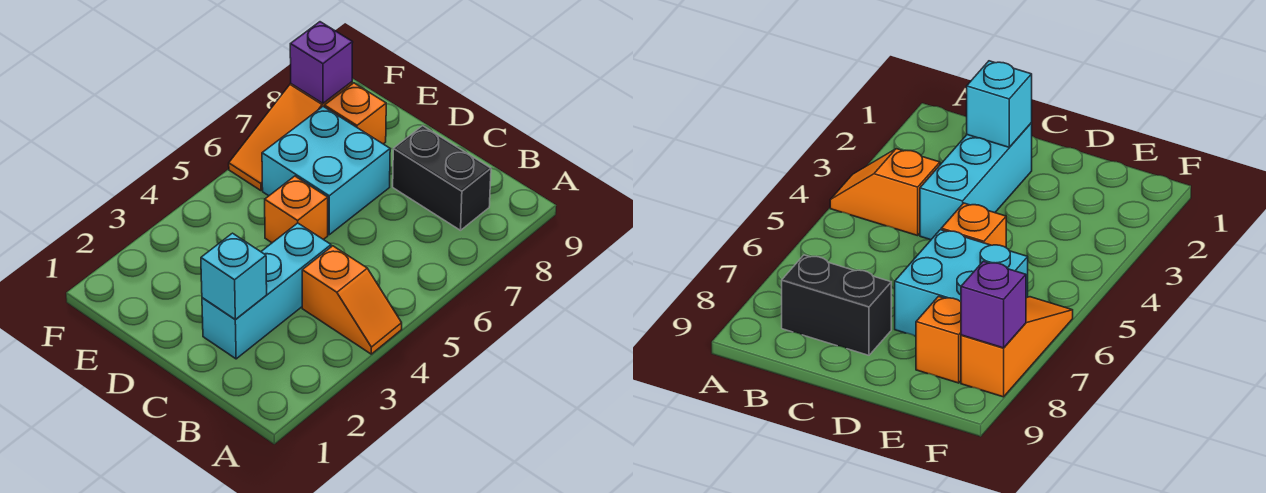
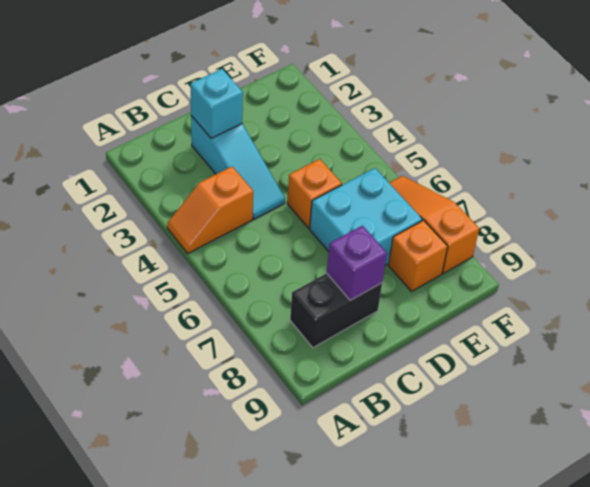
cyan brick C2:C4 level 1 -> cyan slope C2:C4 level 1 top 2
purple brick F8 level 2 -> purple brick C8 level 2

